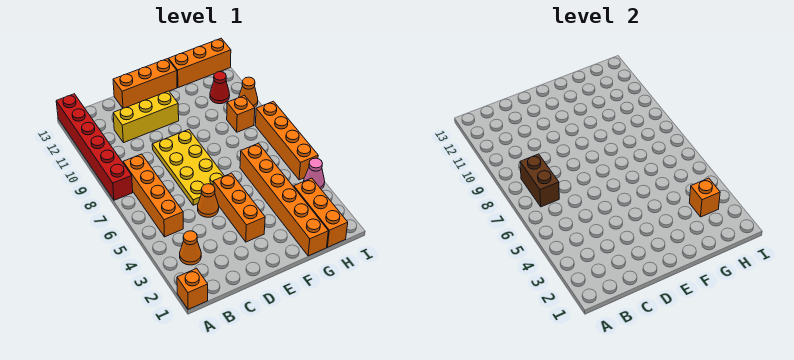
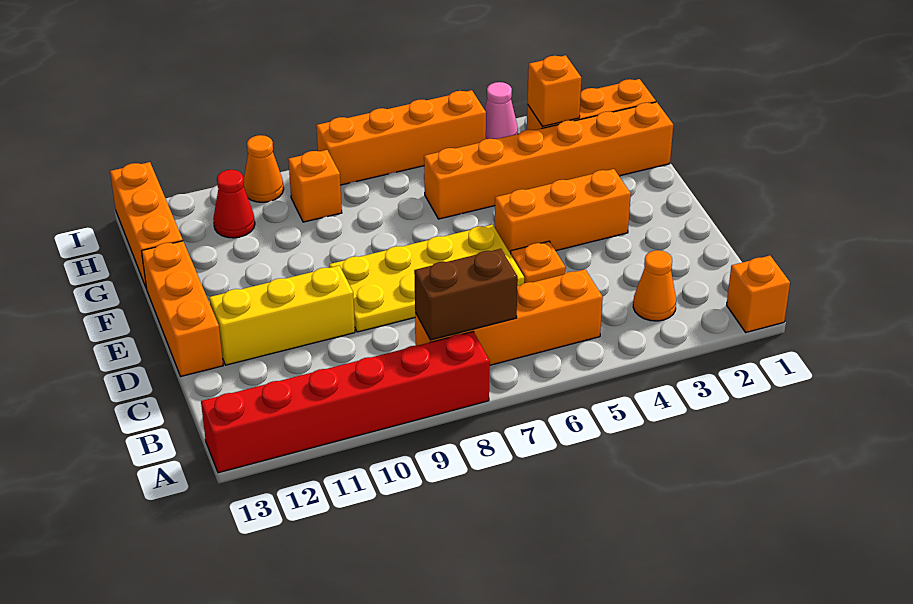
yellow brick C11:E11 level 1 -> yellow brick D10:D12 level 1
orange cone D5 level 1 -> orange plate D5 level 1

